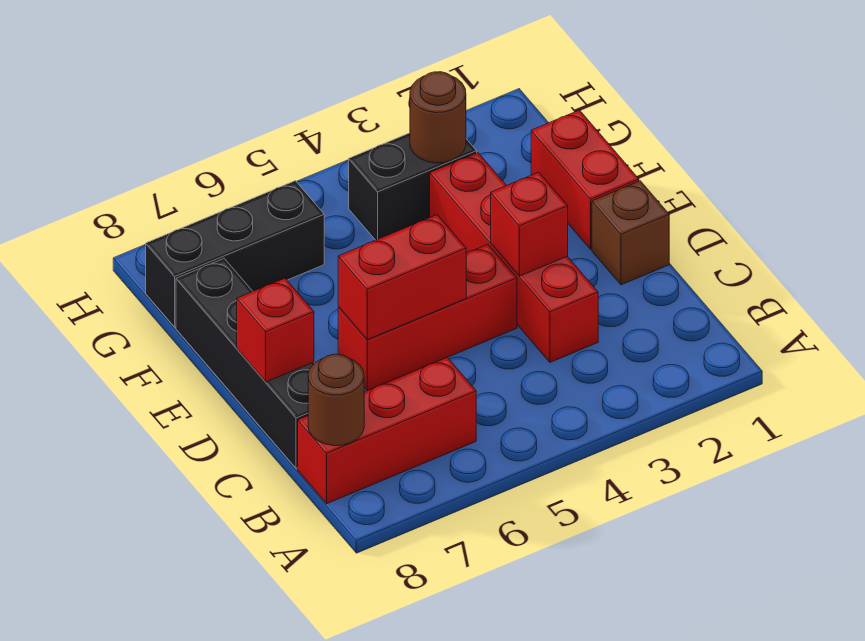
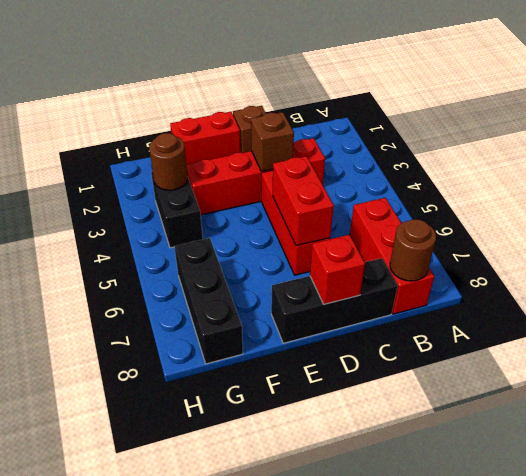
black brick C8:F8 level 1 -> black brick C8:E8 level 1
red brick D3 level 2 -> brown brick D3 level 2

